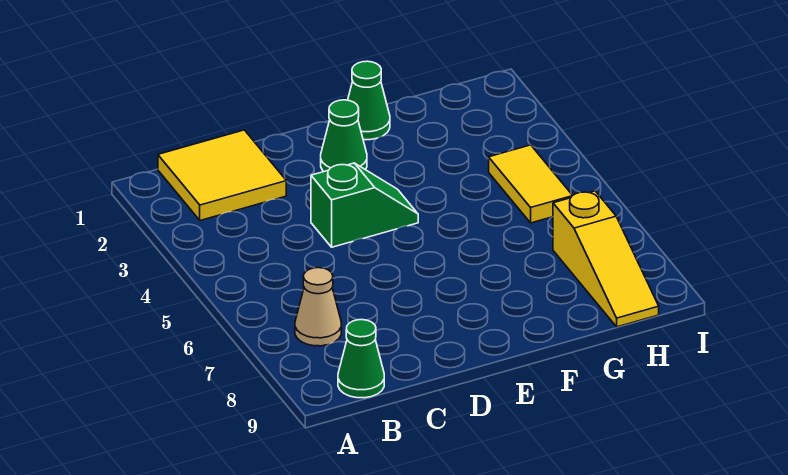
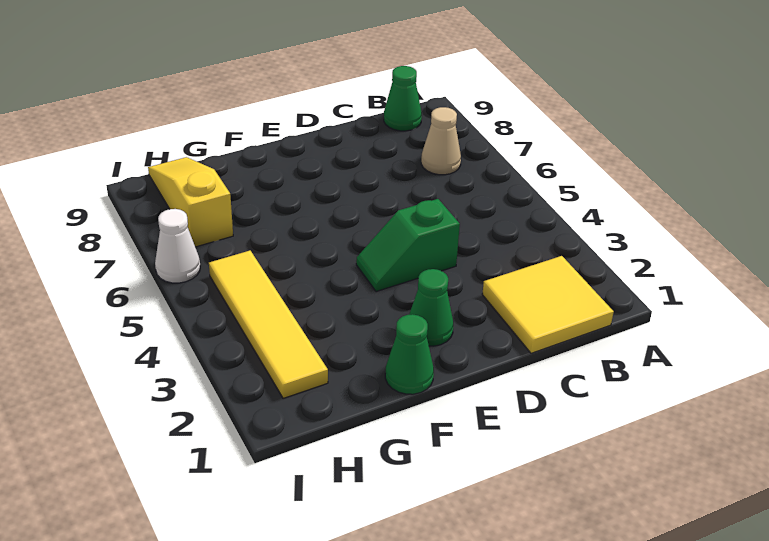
yellow tile H4:H5 level 1 -> yellow tile H2:H5 level 1
none -> white cone I6 level 1

